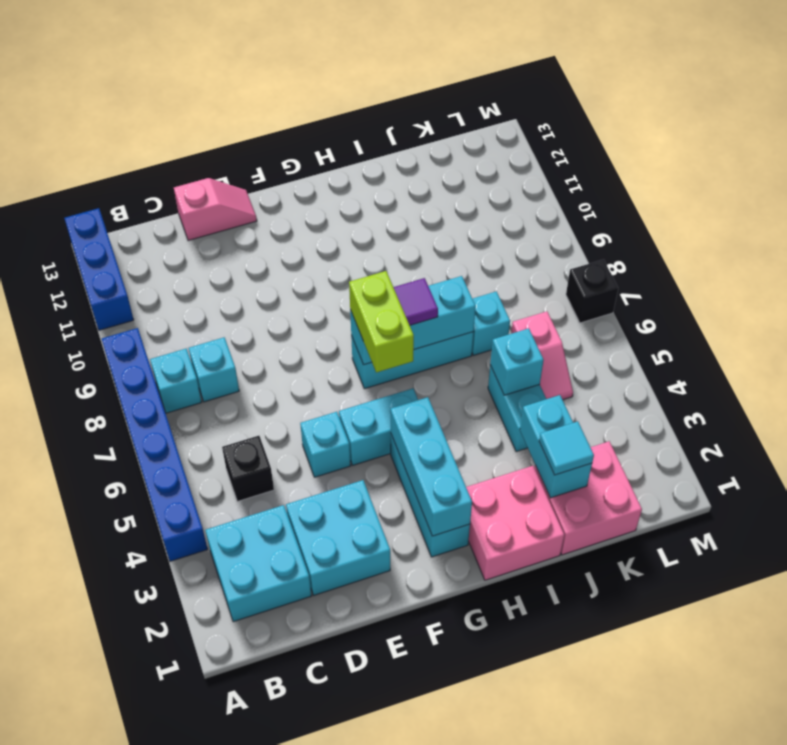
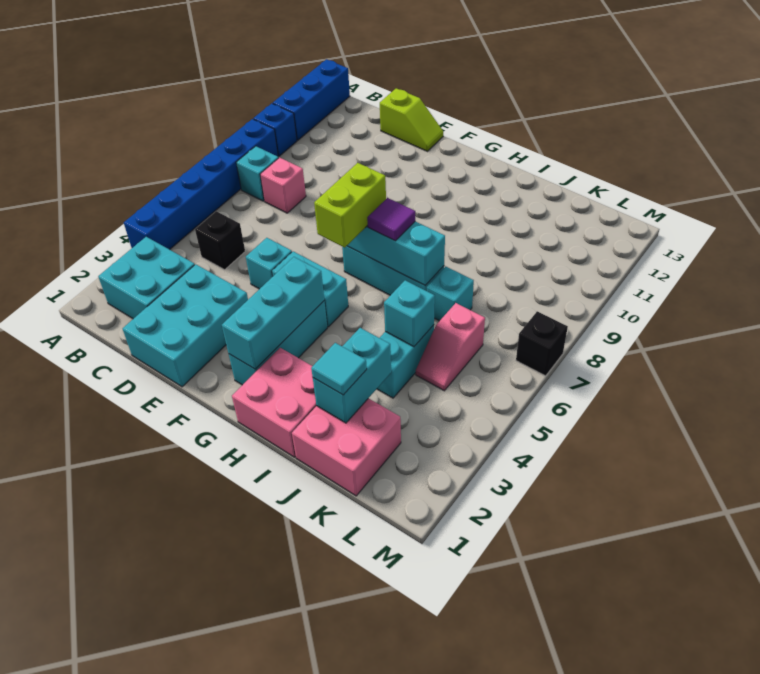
none -> blue brick A10 level 1
cyan brick C8 level 1 -> pink brick C8 level 1
cyan brick D2:E3 level 1 -> cyan brick D1:E3 level 1
pink slope D13:E13 level 1 top D -> lime slope D13:E13 level 1 top D

